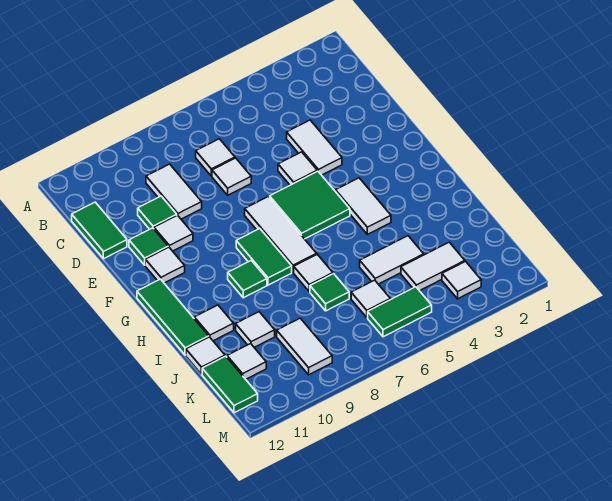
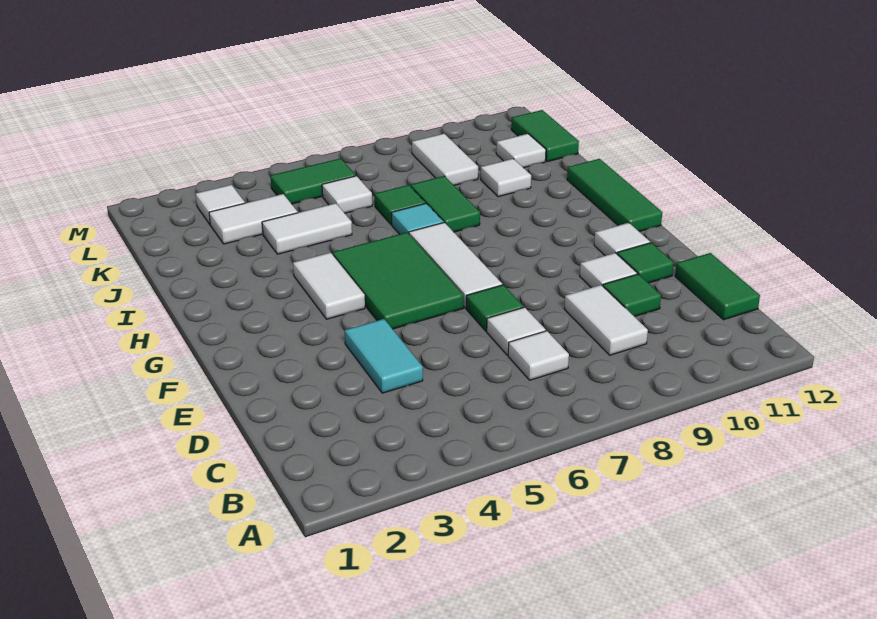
white tile D4:E4 level 1 -> cyan tile D4:E4 level 1
white tile E5 level 1 -> none
green tile F5:G6 level 1 -> green tile F5:H6 level 1
green tile G8:H8 level 1 -> green tile I8:J8 level 1
green tile H9 level 1 -> green tile E7 level 1
white tile I7 level 1 -> cyan tile I7 level 1
white tile I11 level 1 -> none
white tile J12 level 1 -> none

